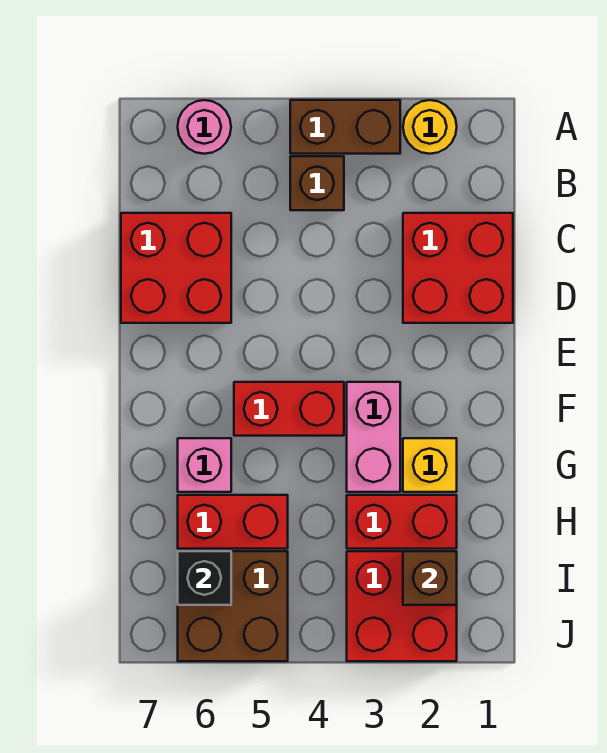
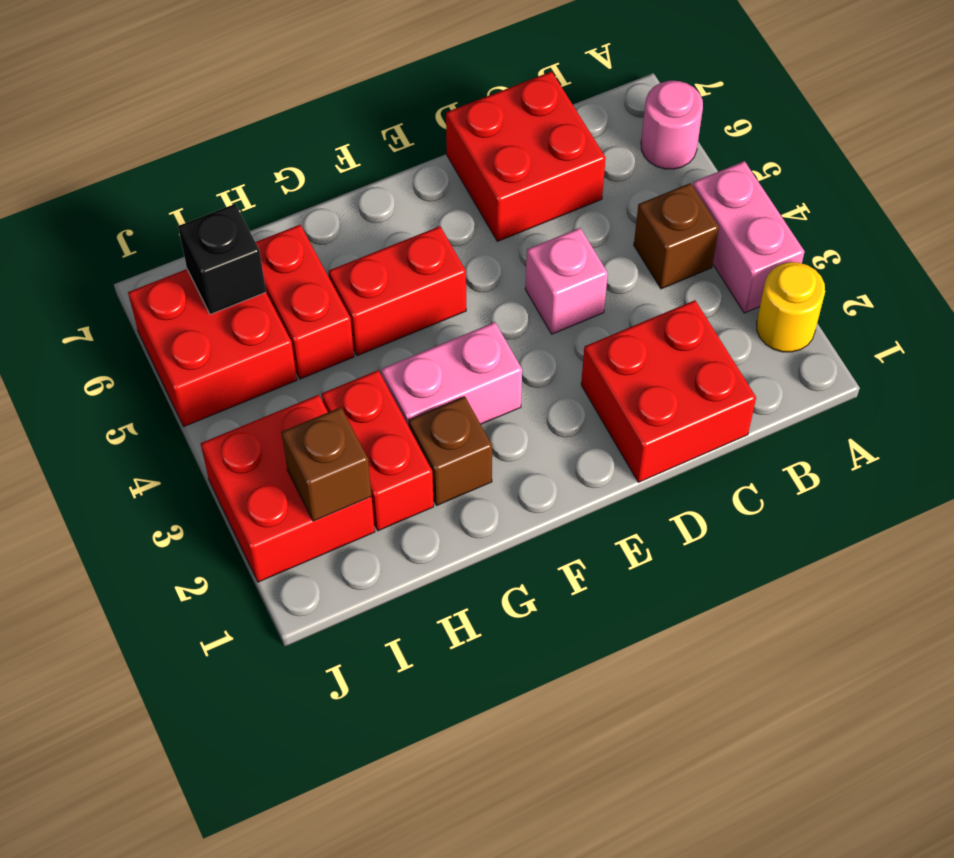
brown brick A3:A4 level 1 -> pink brick A3:A4 level 1
red brick F4:F5 level 1 -> red brick F5:G5 level 1
yellow brick G2 level 1 -> brown brick G2 level 1
pink brick G6 level 1 -> pink brick D4 level 1
brown brick I5:J6 level 1 -> red brick I5:J6 level 1

